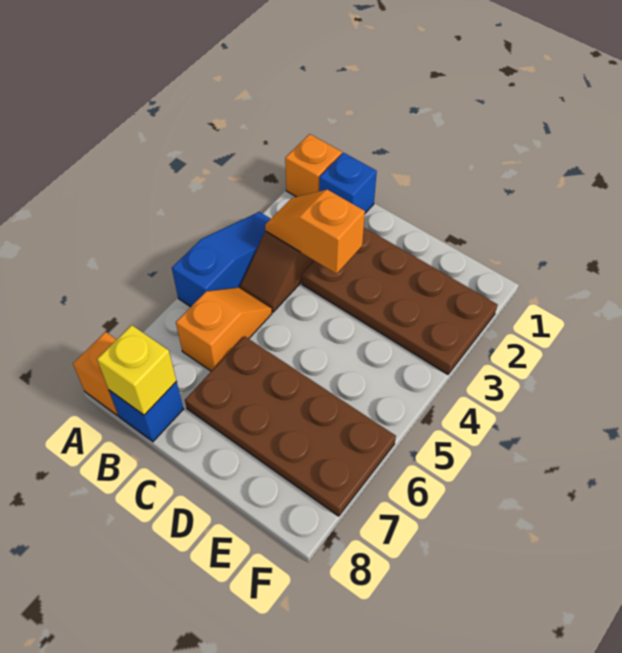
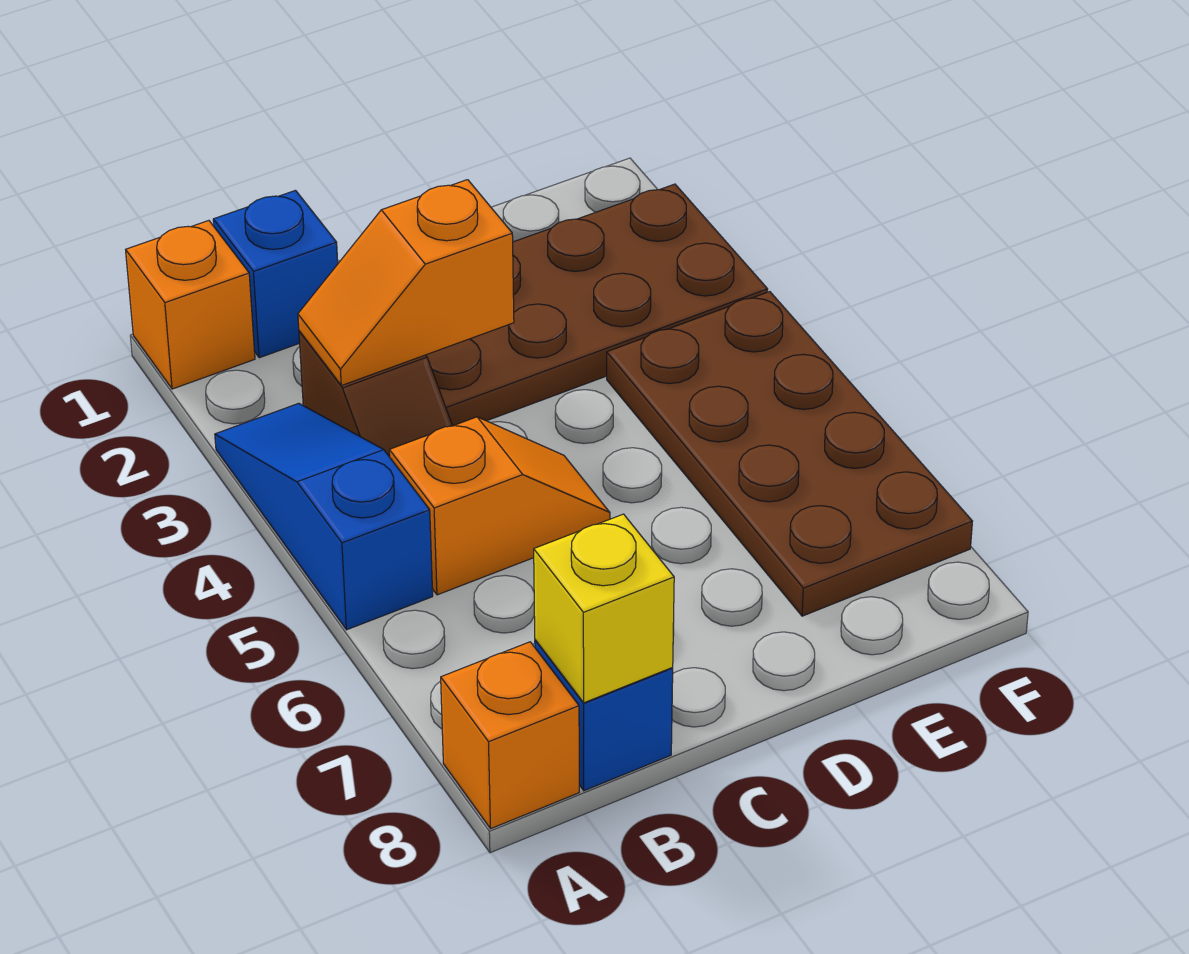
orange slope B5:B6 level 1 top 6 -> orange slope B5:C5 level 1 top B
brown plate C6:F7 level 1 -> brown plate E4:F7 level 1

